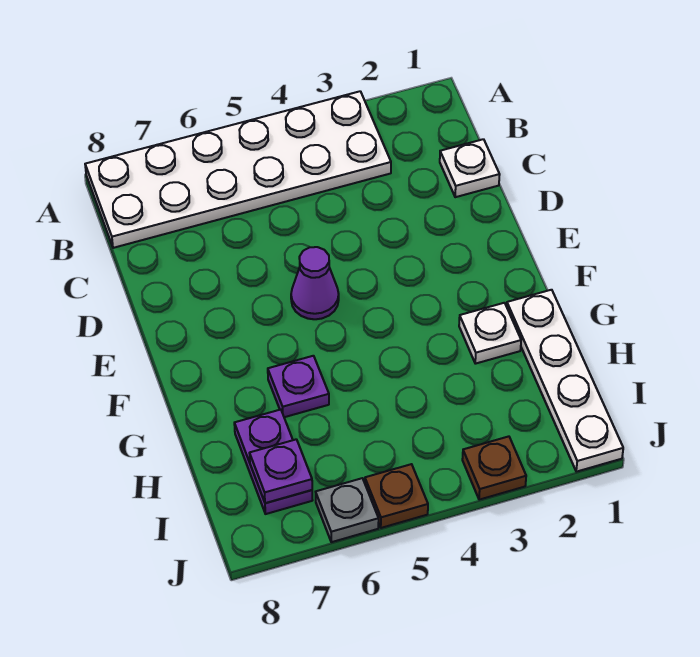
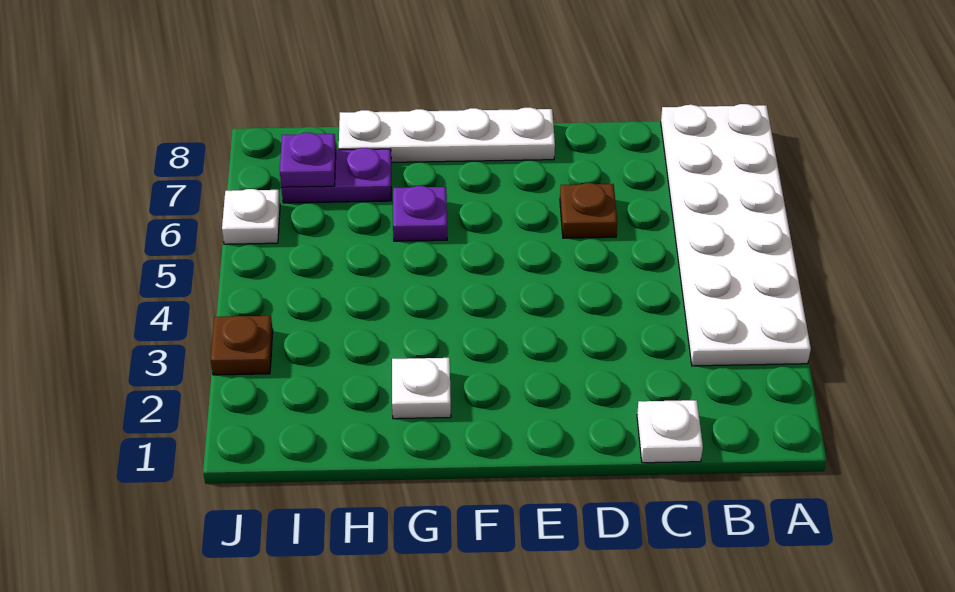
purple cone E5 level 1 -> none
white plate G1:J1 level 1 -> white plate E8:H8 level 1
brown plate J5 level 1 -> brown plate D6 level 1
grey plate J6 level 1 -> white plate J6 level 1

